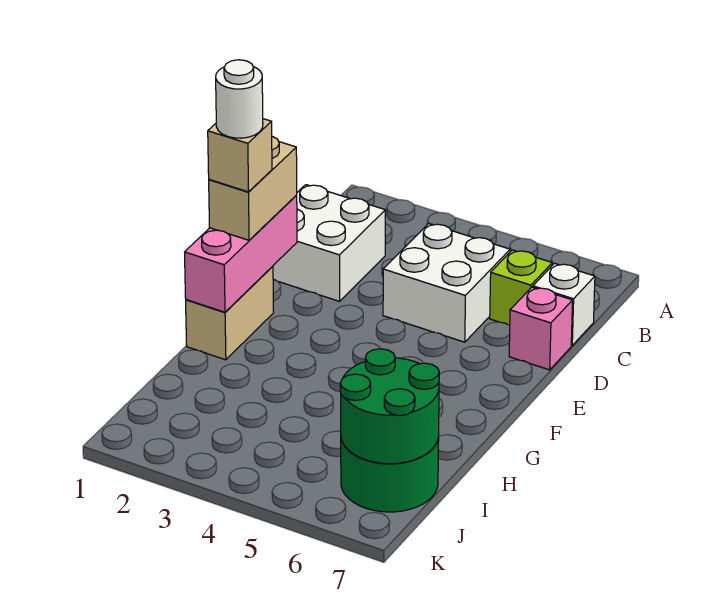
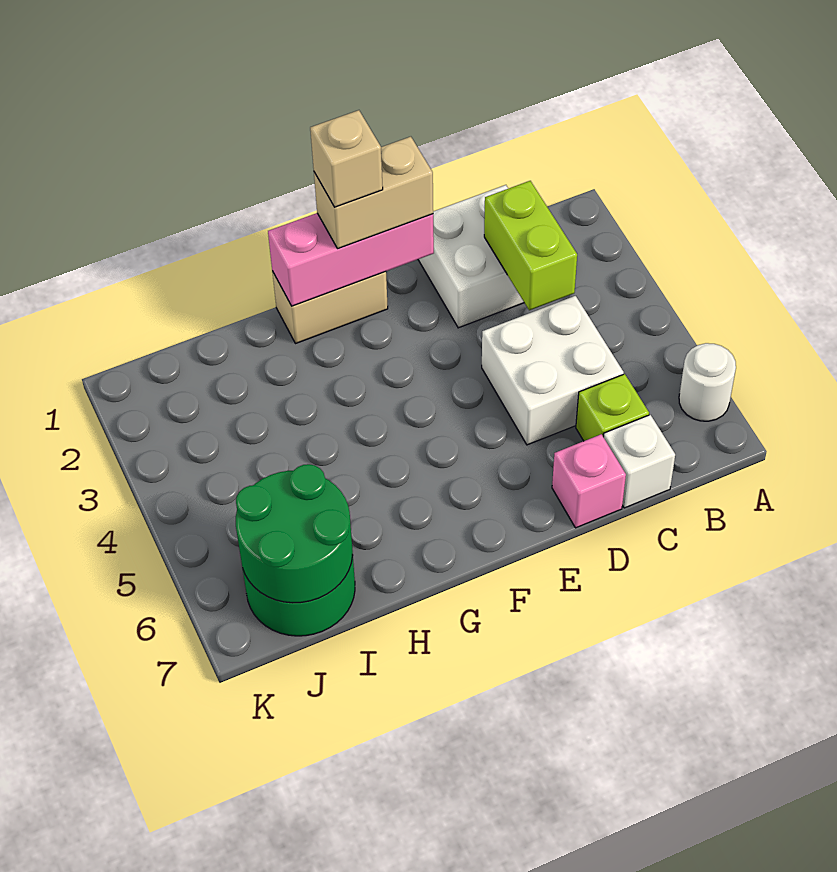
none -> lime brick C2:C3 level 2
white round brick F1 level 5 -> white round brick A6 level 1

